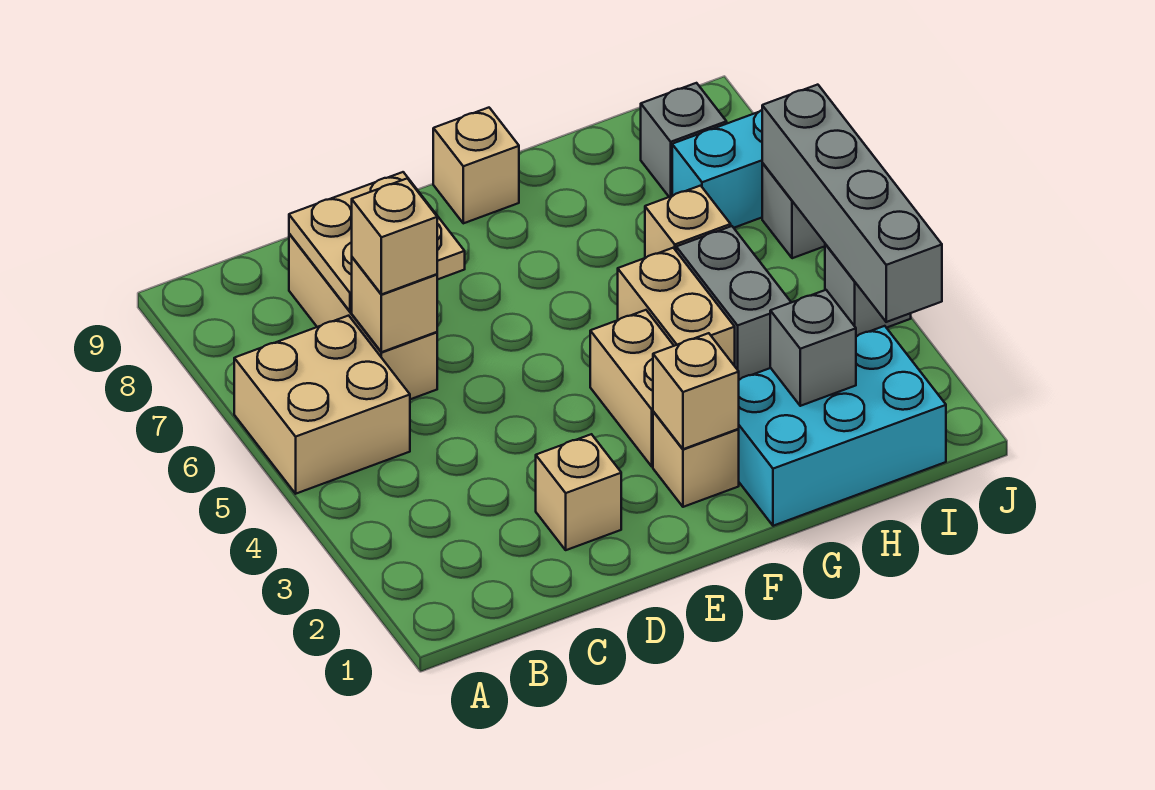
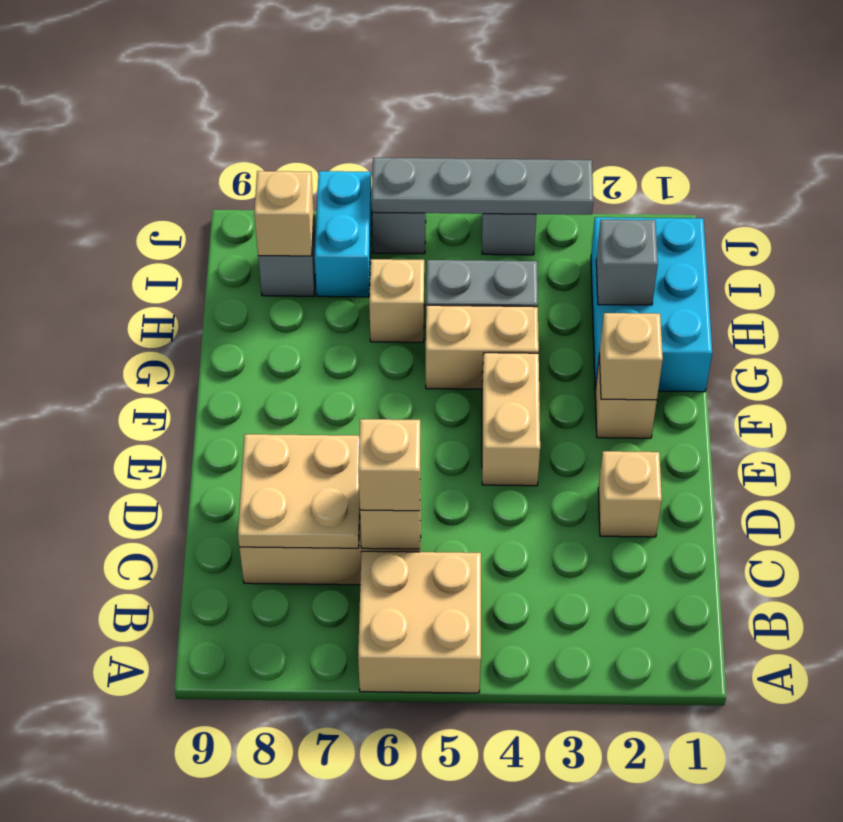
tan brick F3:F4 level 1 -> tan brick E4:F4 level 1
tan brick F9 level 1 -> tan brick I8 level 2
grey brick J3:J6 level 2 -> grey plate J3:J6 level 2

